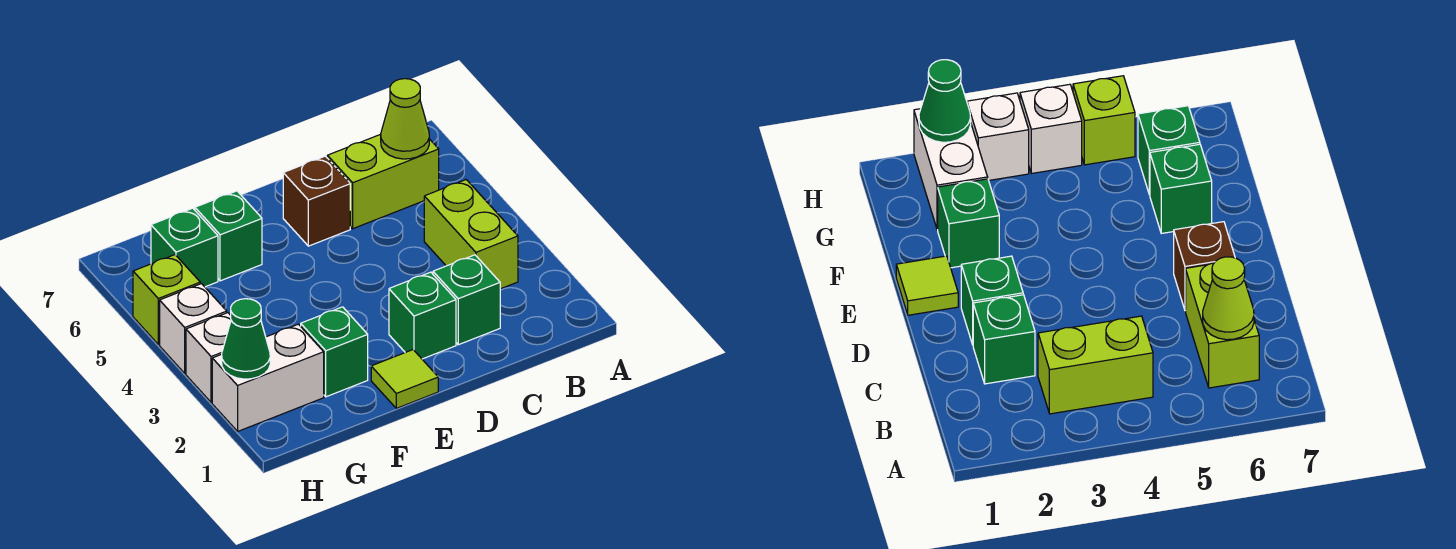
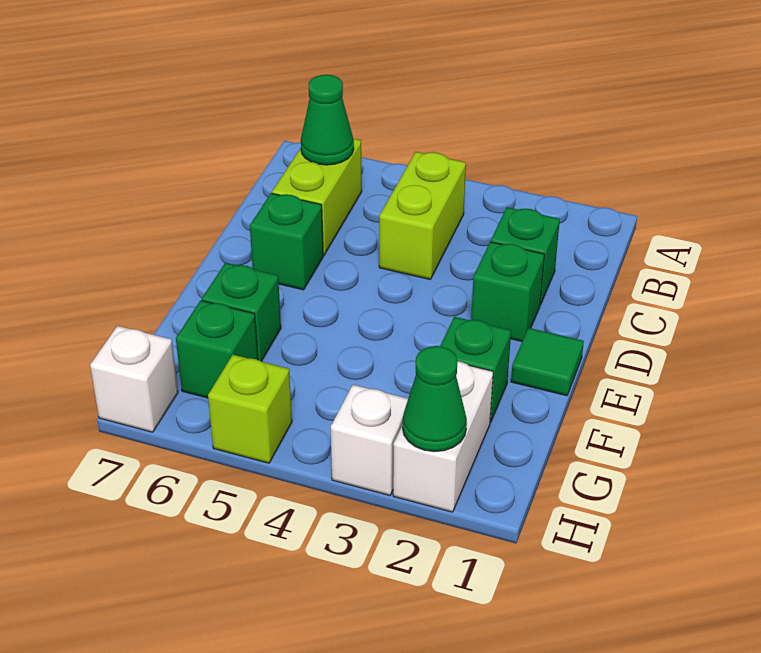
lime brick B3:B4 level 1 -> lime brick B4:C4 level 1
lime cone B6 level 2 -> green cone B6 level 2
brown brick D6 level 1 -> green brick D6 level 1
lime tile E1 level 1 -> green tile E1 level 1
white brick H4 level 1 -> white brick H7 level 1

